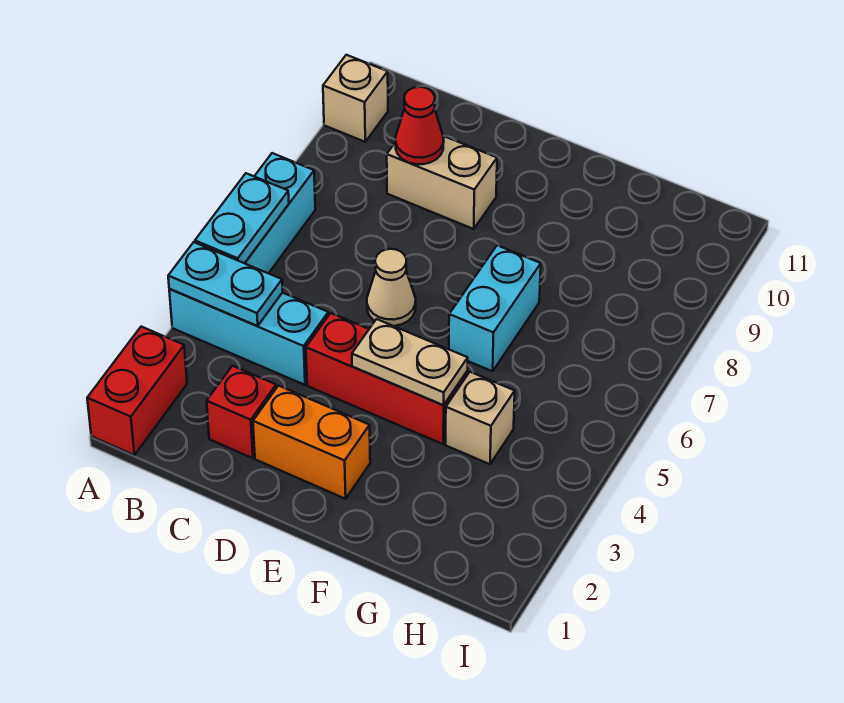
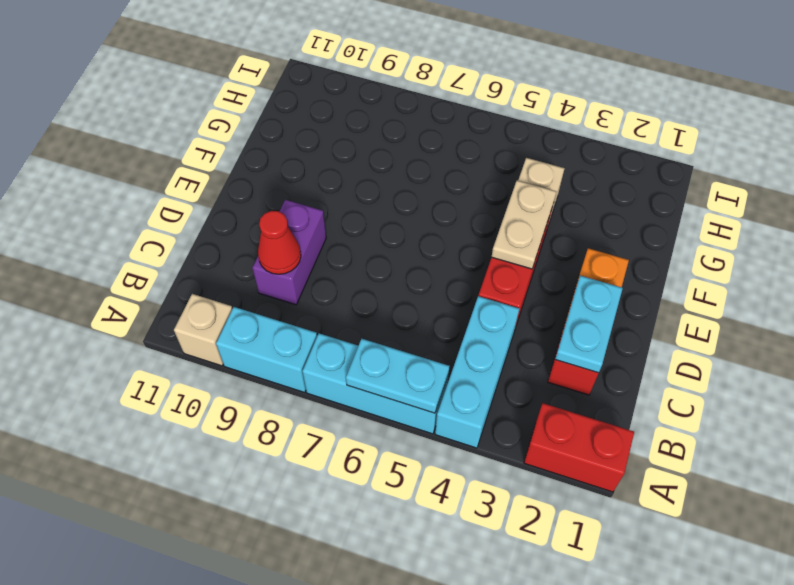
cyan plate A4:B4 level 2 -> cyan plate C2:D2 level 2
tan brick C9:D9 level 1 -> purple brick C9:D9 level 1
tan cone D6 level 1 -> none
cyan brick F6:F7 level 1 -> cyan brick A8:A9 level 1

